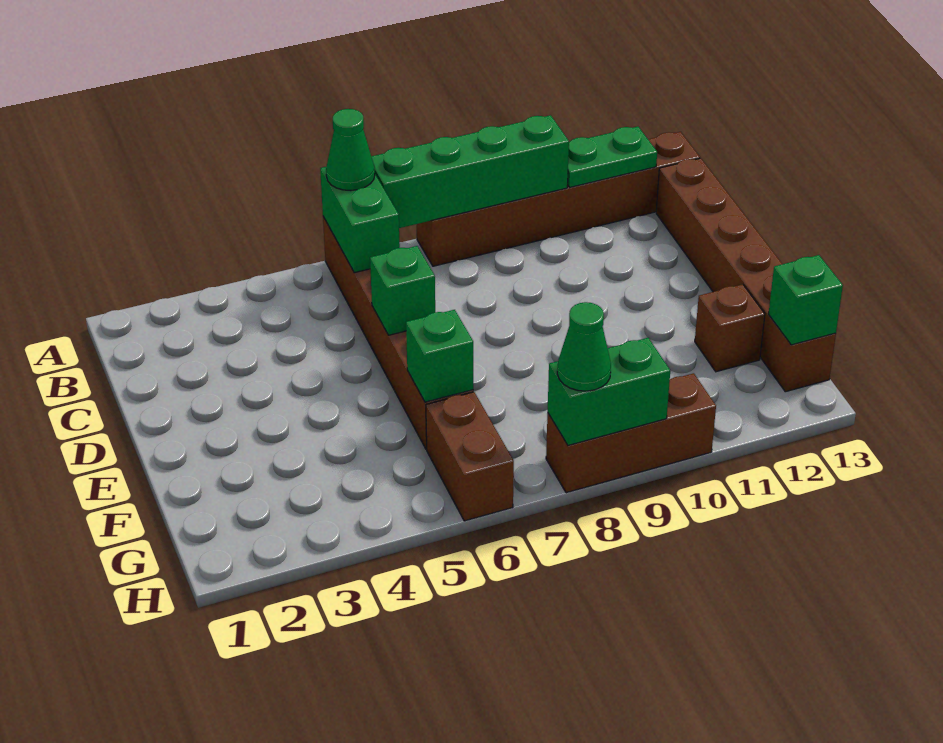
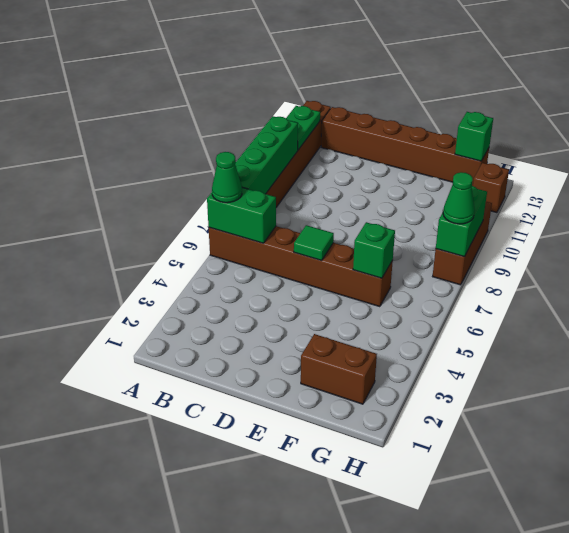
green brick D6 level 2 -> green tile D6 level 2
brown brick F12 level 1 -> brown brick H12 level 1
brown brick G6:H6 level 1 -> brown brick F2:G2 level 1

